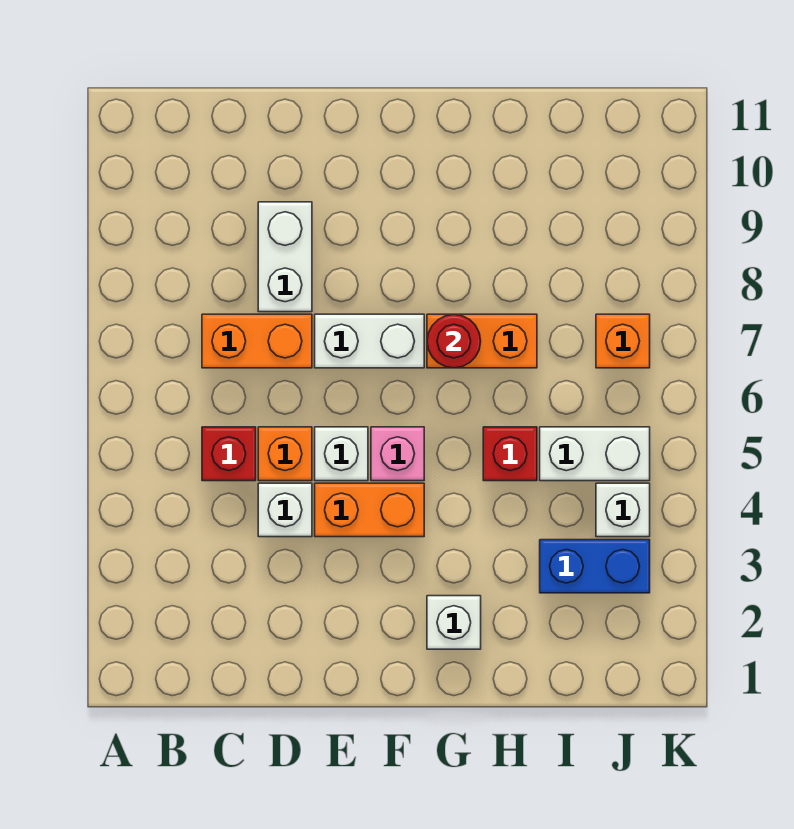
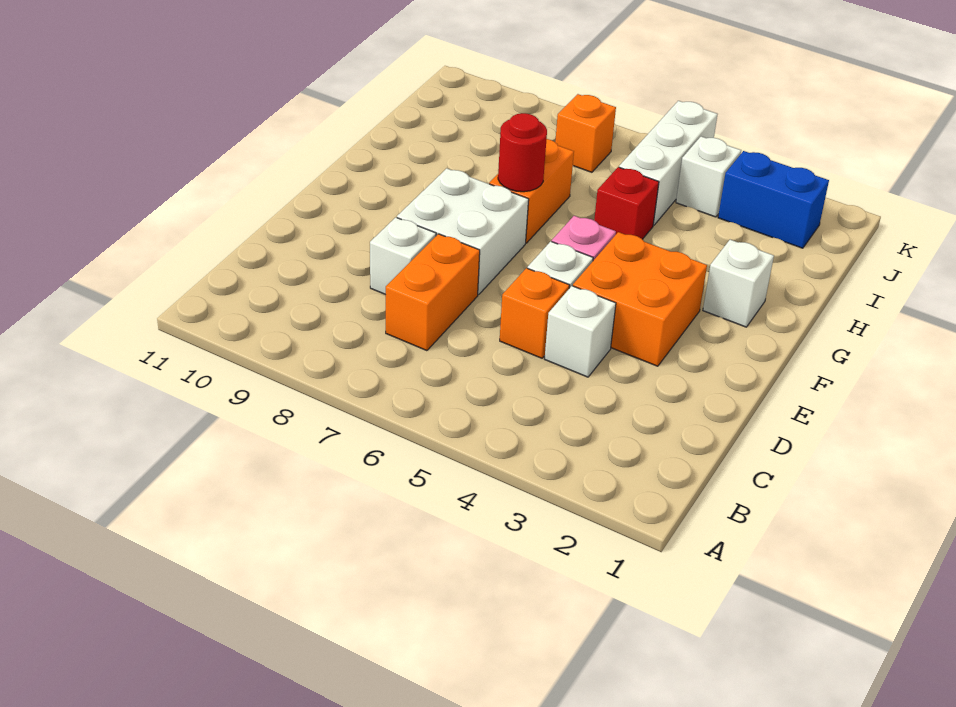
red brick C5 level 1 -> none
white brick D8:D9 level 1 -> white brick D8 level 1
orange brick E4:F4 level 1 -> orange brick E3:F4 level 1
white brick E7:F7 level 1 -> white brick E7:F8 level 1
blue brick I3:J3 level 1 -> blue brick J2:J3 level 1
white brick I5:J5 level 1 -> white brick I5:K5 level 1

